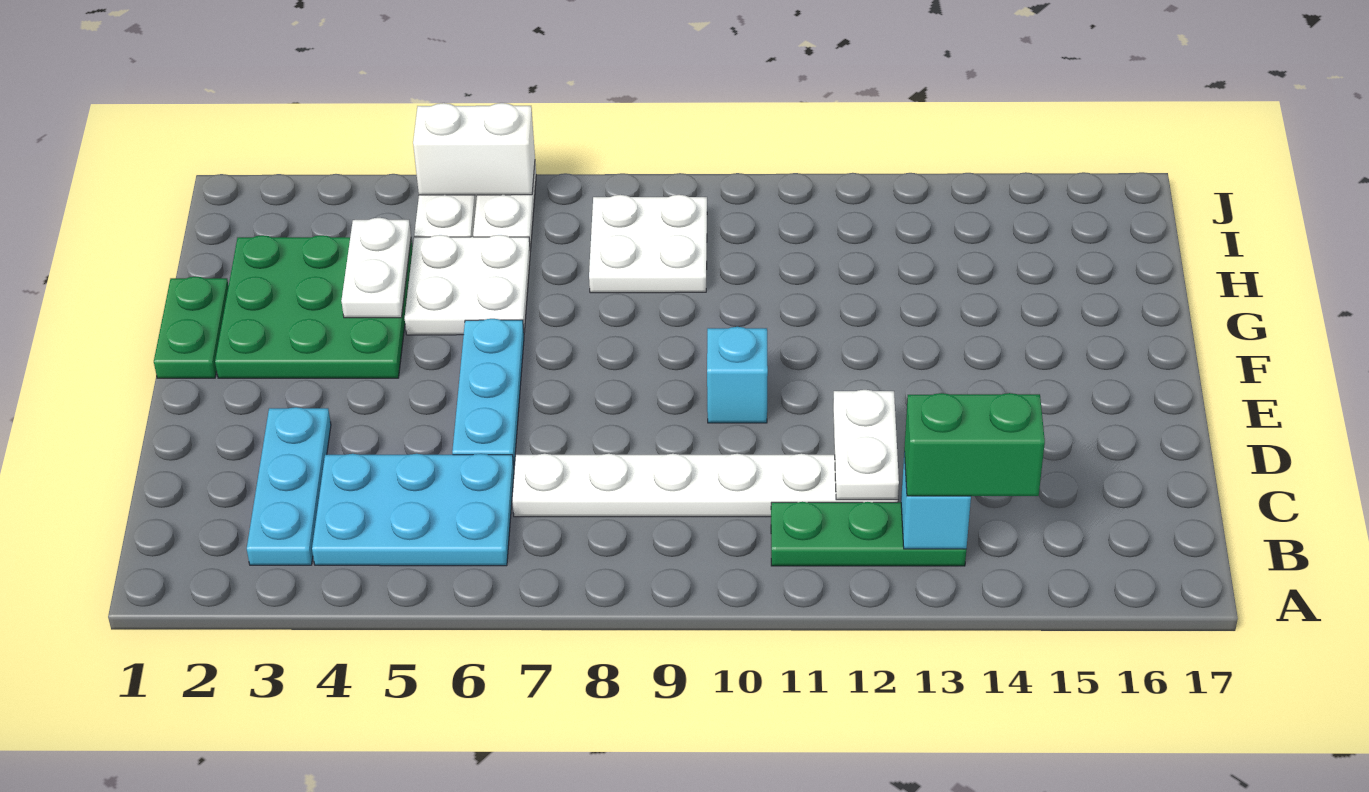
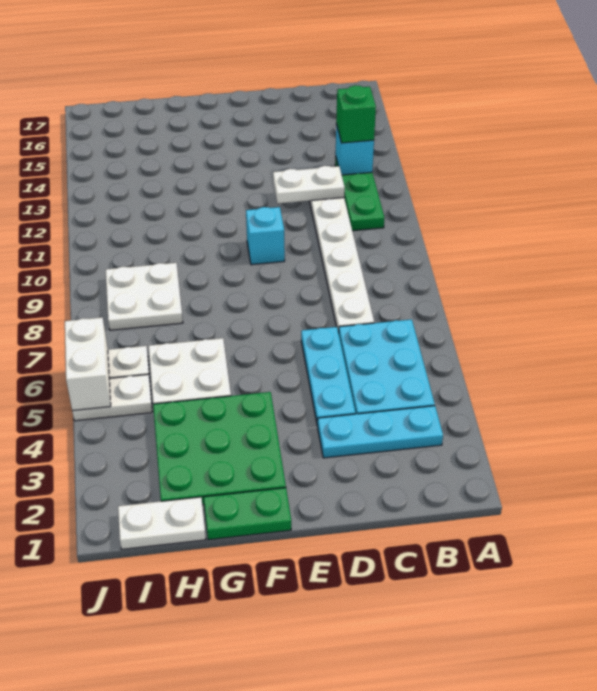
green brick B13:B14 level 3 -> green brick B13 level 3
cyan plate D6:F6 level 1 -> cyan plate D4:D6 level 1
white plate G4:H4 level 2 -> white plate H1:I1 level 1

